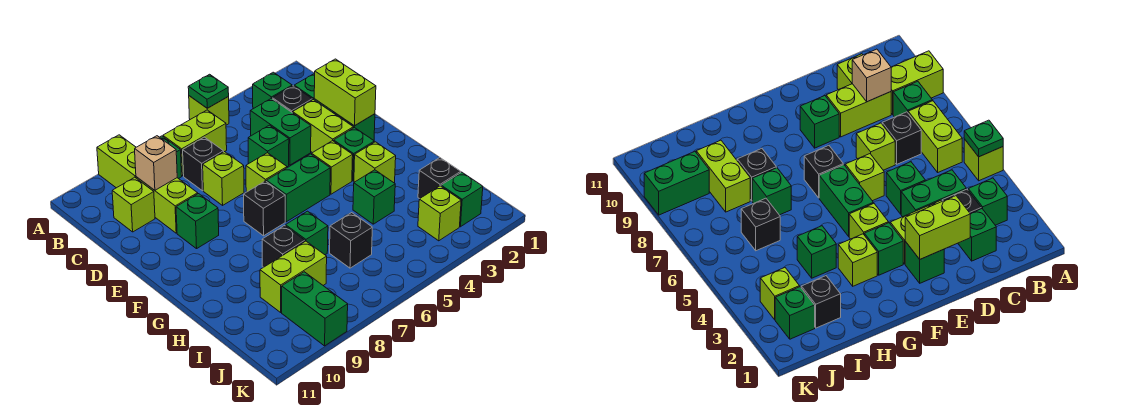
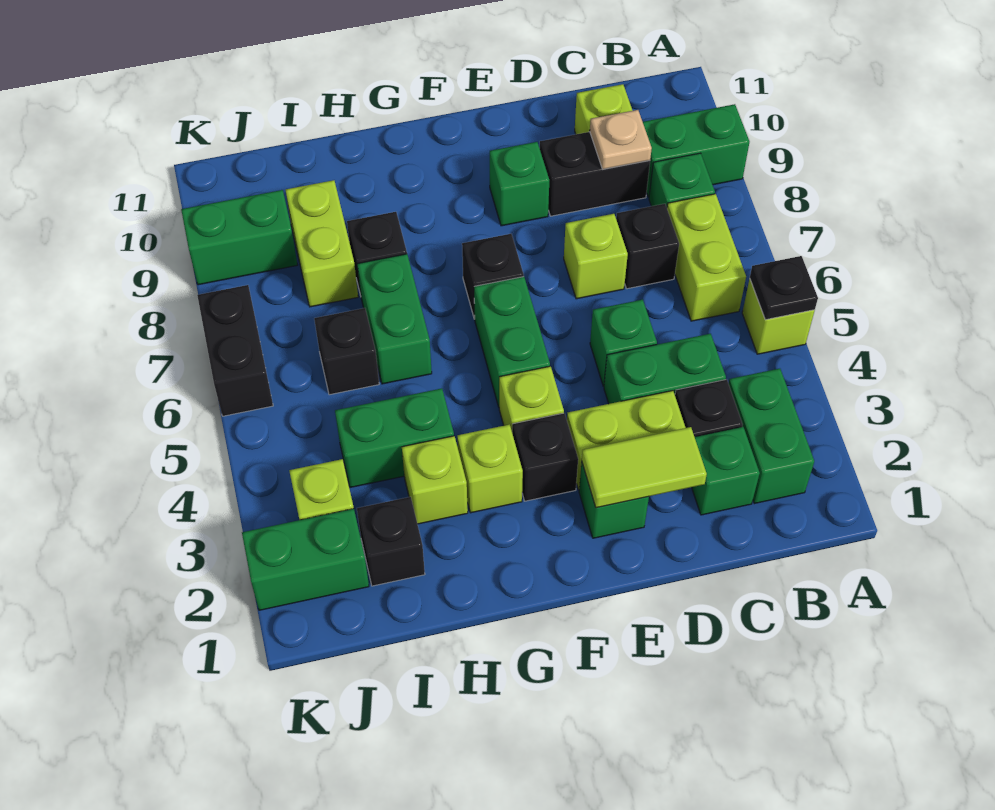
green plate A5 level 2 -> black plate A5 level 2
lime brick A9:B9 level 1 -> green brick A9:B9 level 1
green brick B3 level 1 -> green brick B2:B3 level 1
lime brick C9:D9 level 1 -> black brick C9:D9 level 1
tan brick C9 level 2 -> tan plate C9 level 2
lime brick D2:E2 level 2 -> lime tile D2:E2 level 2
lime brick E6 level 1 -> lime brick H3 level 1
green brick F3 level 1 -> black brick F3 level 1
green brick H4 level 1 -> green brick H4:I4 level 1
green brick H7 level 1 -> green brick H6:H7 level 1
green brick J2 level 1 -> green brick J2:K2 level 1
none -> black brick K6:K7 level 1

